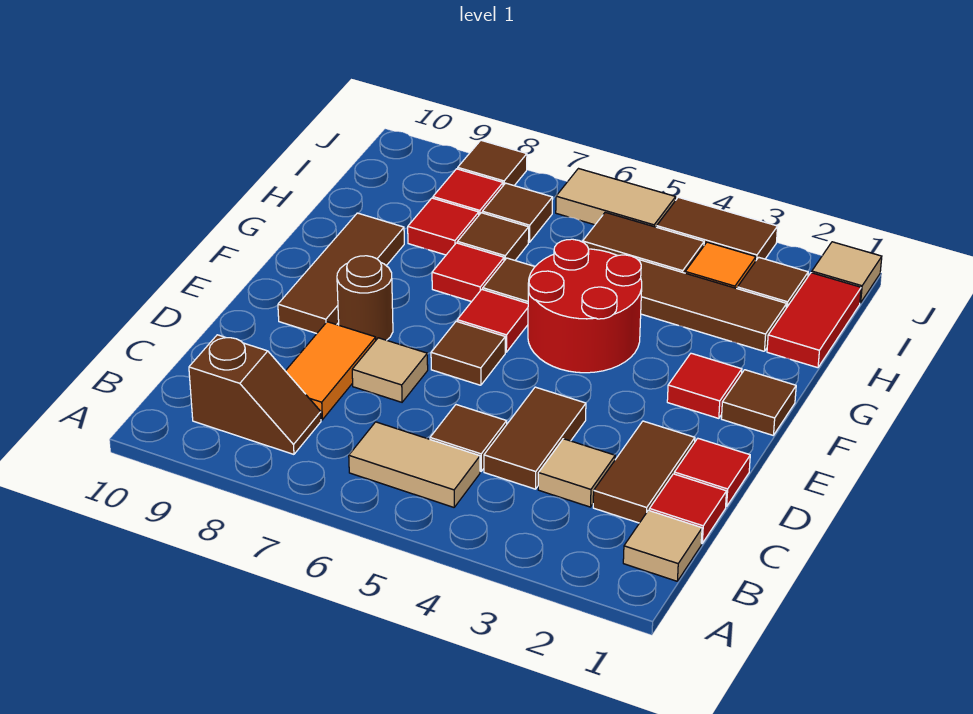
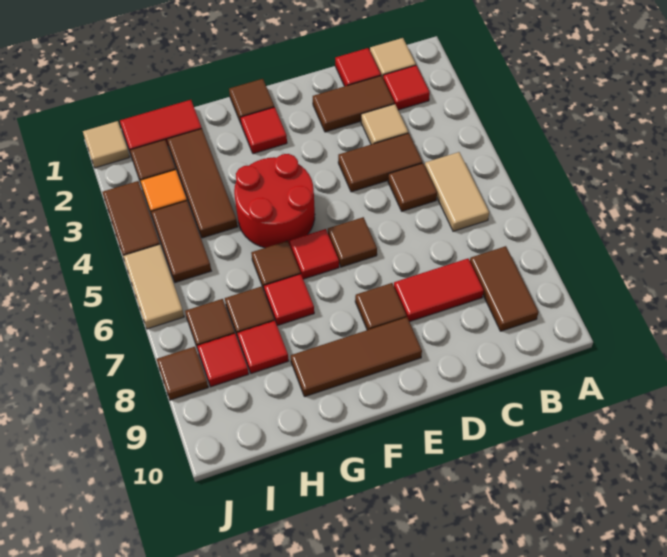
brown slope B8:B9 level 1 top 9 -> brown tile B8:B9 level 1
orange tile C8:D8 level 1 -> red tile C8:D8 level 1
red tile D1 level 1 -> red tile B2 level 1
tan tile D7 level 1 -> none
brown round brick E8 level 1 -> brown tile E8 level 1

